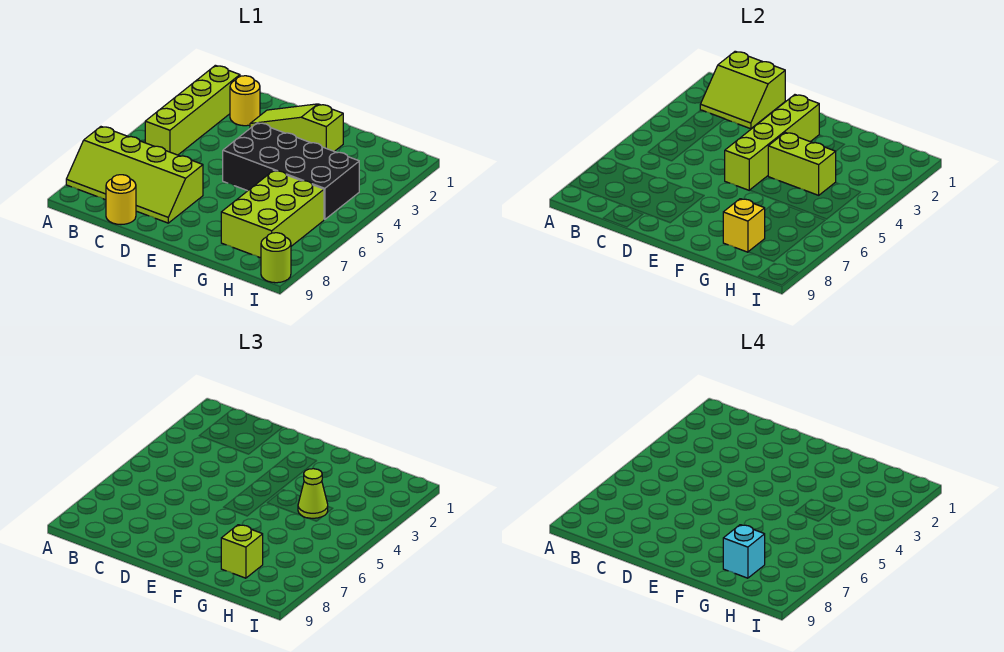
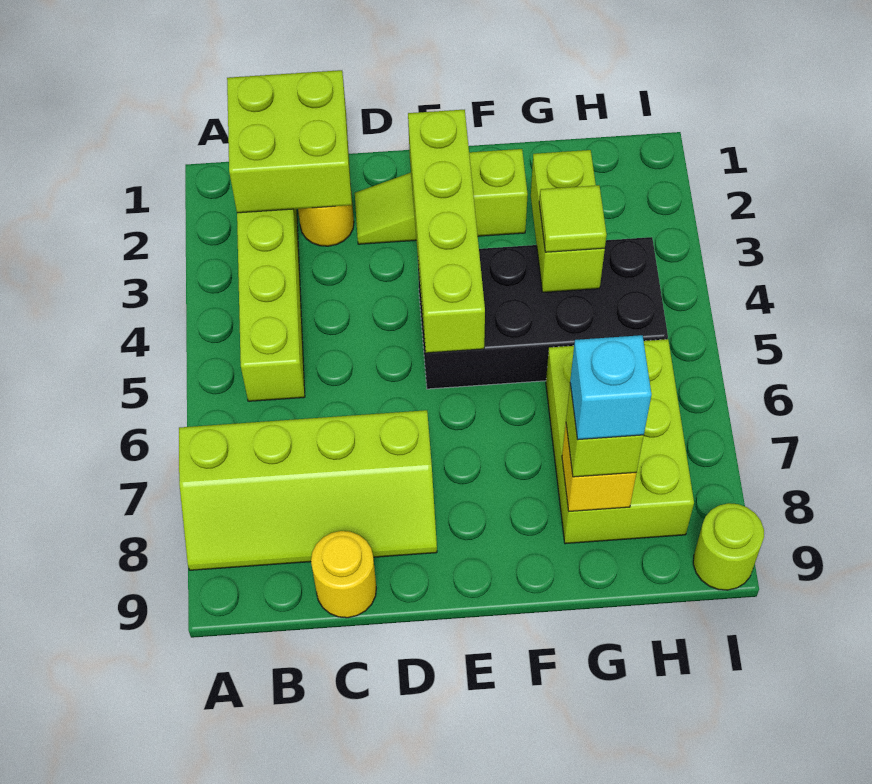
lime slope B1:C2 level 2 top 1 -> lime brick B1:C2 level 2
lime brick F4:G4 level 2 -> lime brick G3:G4 level 2
lime cone G4 level 3 -> lime tile G4 level 3

